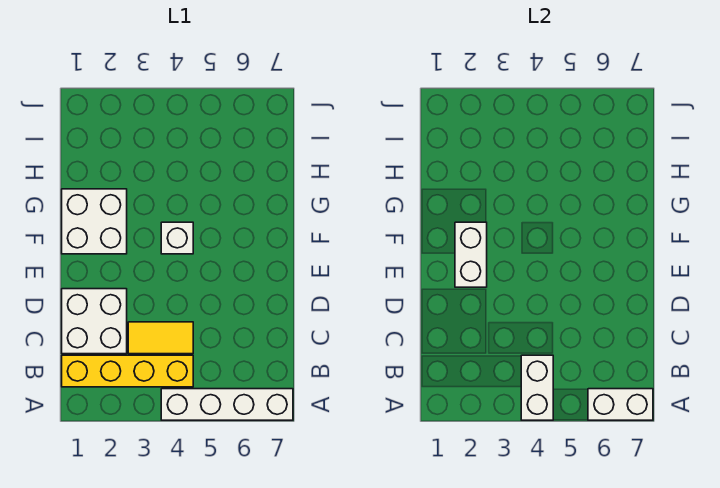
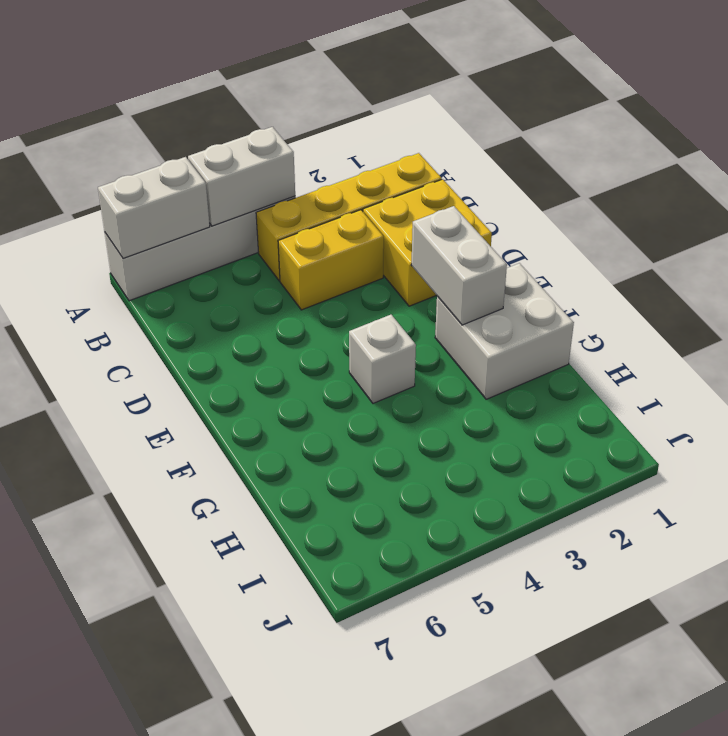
white brick A4:B4 level 2 -> white brick A4:A5 level 2
white brick C1:D2 level 1 -> yellow brick C1:D2 level 1
yellow tile C3:C4 level 1 -> yellow brick C3:C4 level 1

